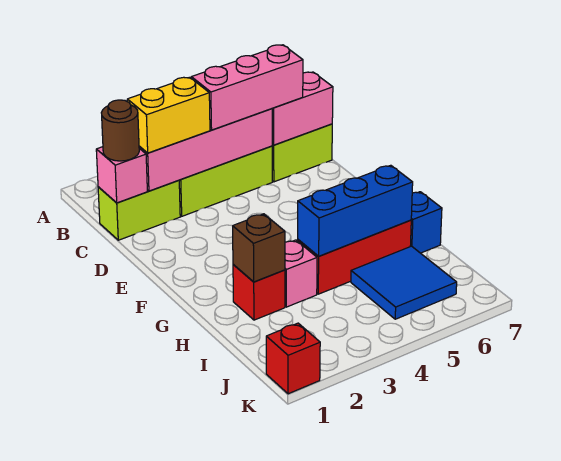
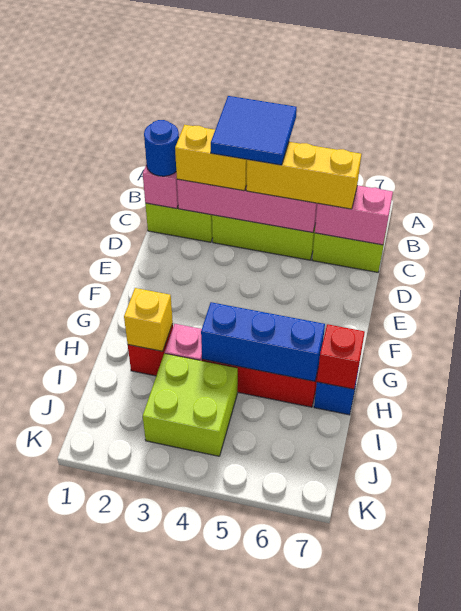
brown round brick C1 level 3 -> blue round brick C1 level 3
pink brick C4:C6 level 3 -> yellow brick C4:C6 level 3
brown brick H2 level 2 -> yellow brick H2 level 2
none -> lime brick I3:J4 level 1
blue tile I5:J6 level 1 -> blue tile B3:C4 level 4
red brick K1 level 1 -> red brick H7 level 2

